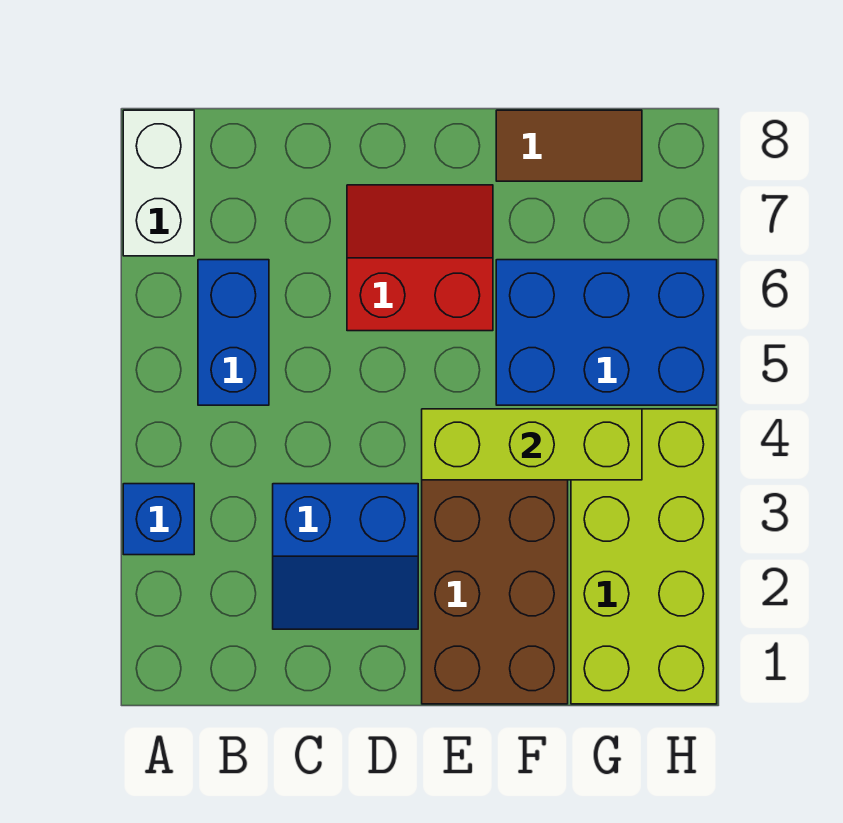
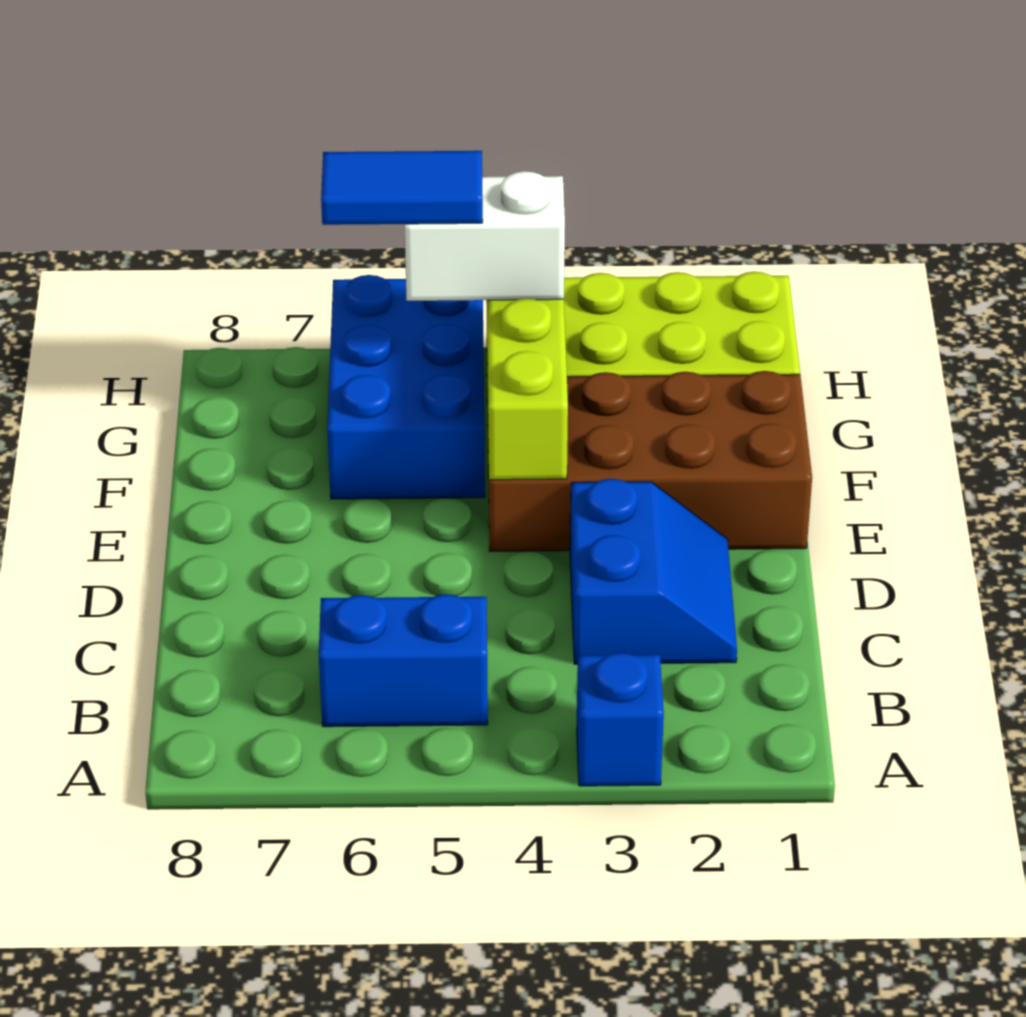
white brick A7:A8 level 1 -> white brick G4:G5 level 3
red slope D6:E7 level 1 top 6 -> none
brown tile F8:G8 level 1 -> none
none -> blue tile G5:G6 level 4

